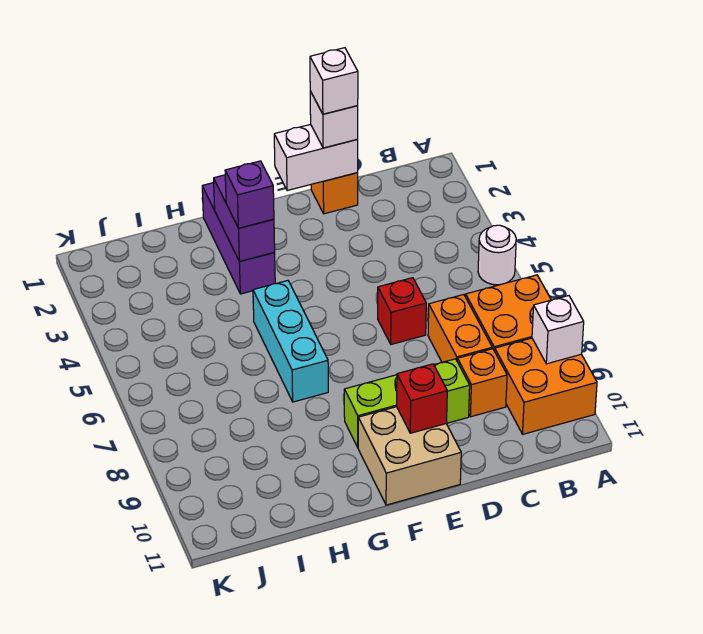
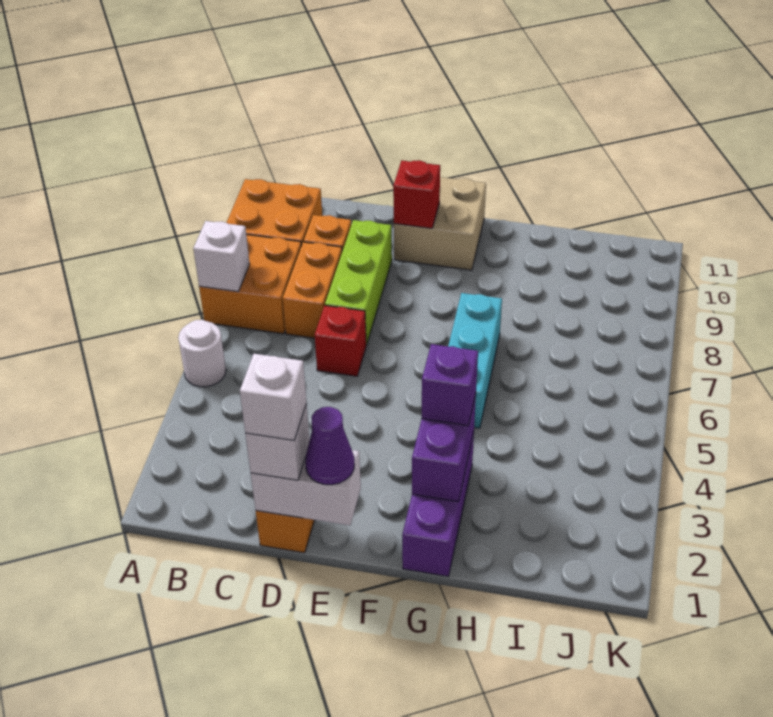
white brick A9 level 2 -> white brick A7 level 2
lime brick D9:F9 level 1 -> lime brick D7:D9 level 1
none -> purple cone E1 level 3

